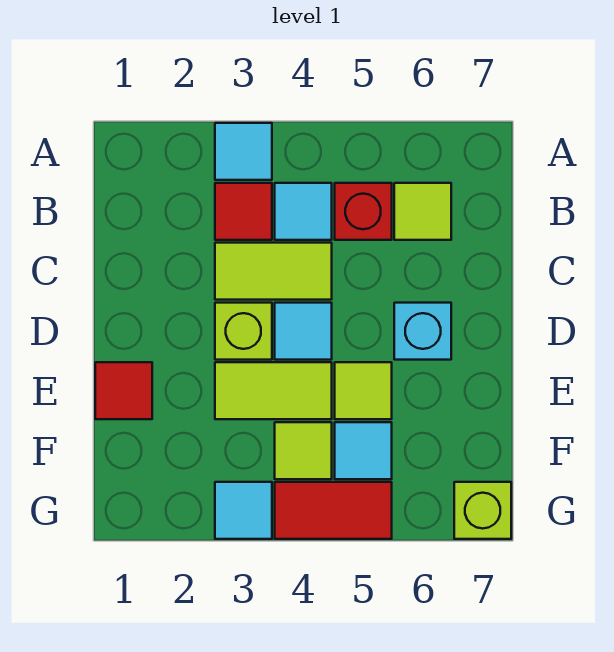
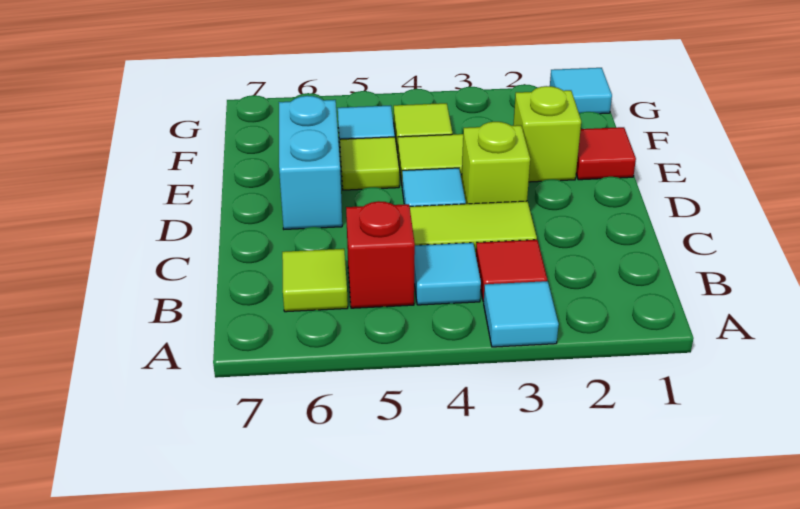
cyan brick D6 level 1 -> cyan brick D6:E6 level 1
cyan tile G3 level 1 -> cyan tile G1 level 1
red tile G4:G5 level 1 -> none
lime brick G7 level 1 -> lime brick E2 level 1

